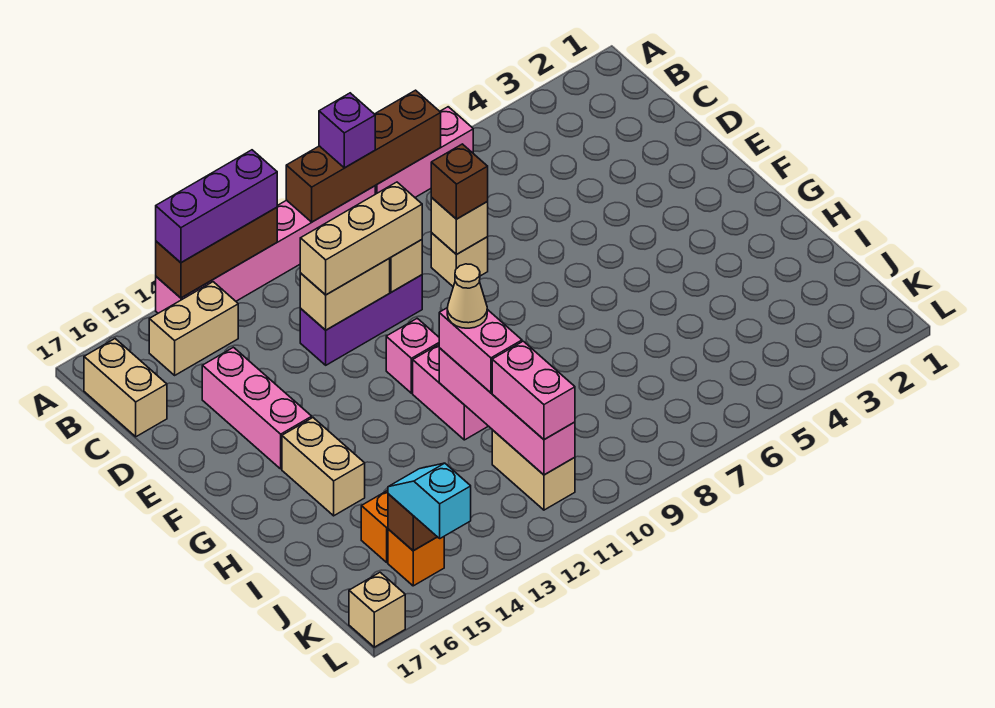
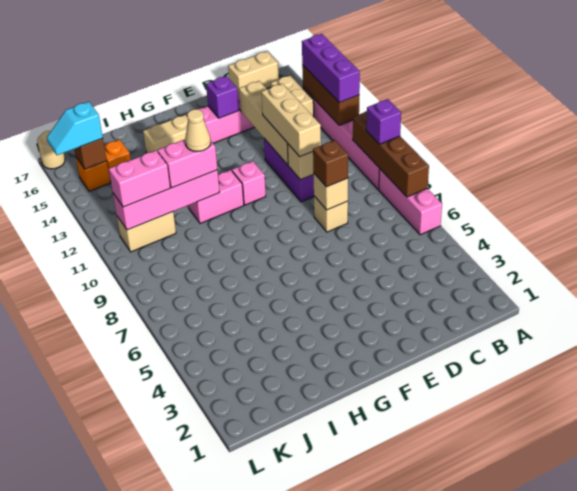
tan brick D11:D12 level 2 -> tan brick D11:D14 level 2
none -> purple brick E15 level 2
cyan slope K15:L15 level 3 top L -> cyan slope K15:L15 level 3 top K
tan brick L17 level 1 -> tan round brick L17 level 1

